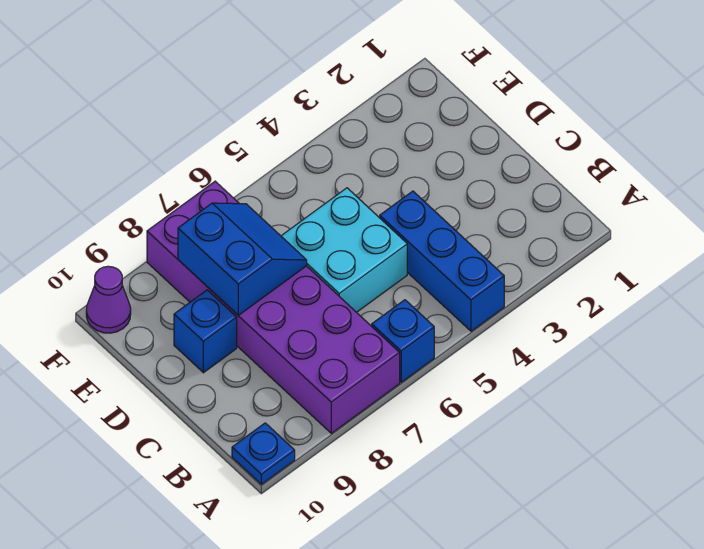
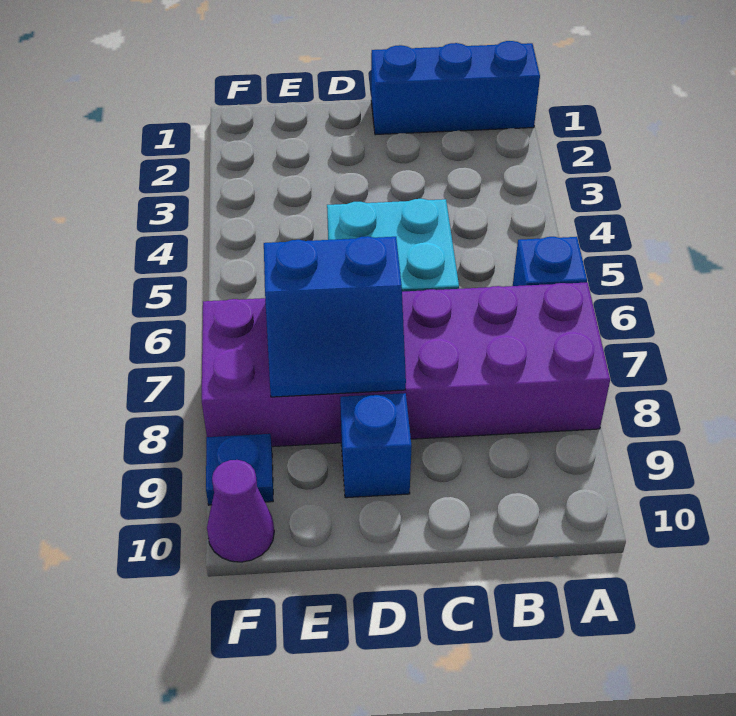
blue brick A4:C4 level 1 -> blue brick A1:C1 level 1
blue plate A10 level 1 -> blue plate F9 level 1
blue slope D7:E8 level 2 top 8 -> blue slope D7:E8 level 2 top 7

